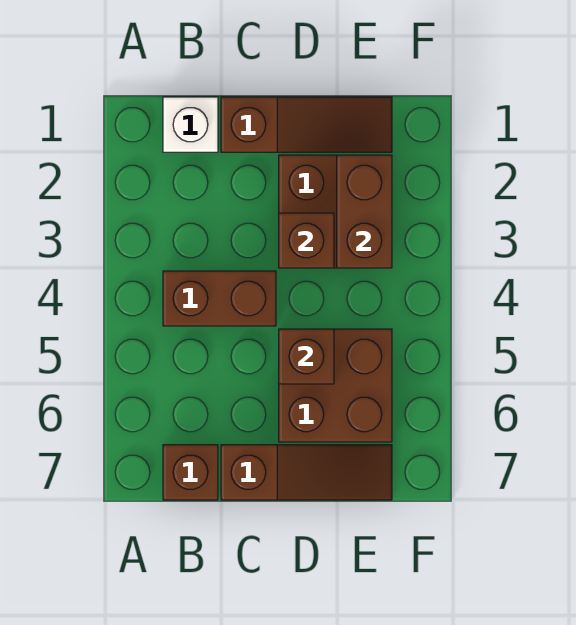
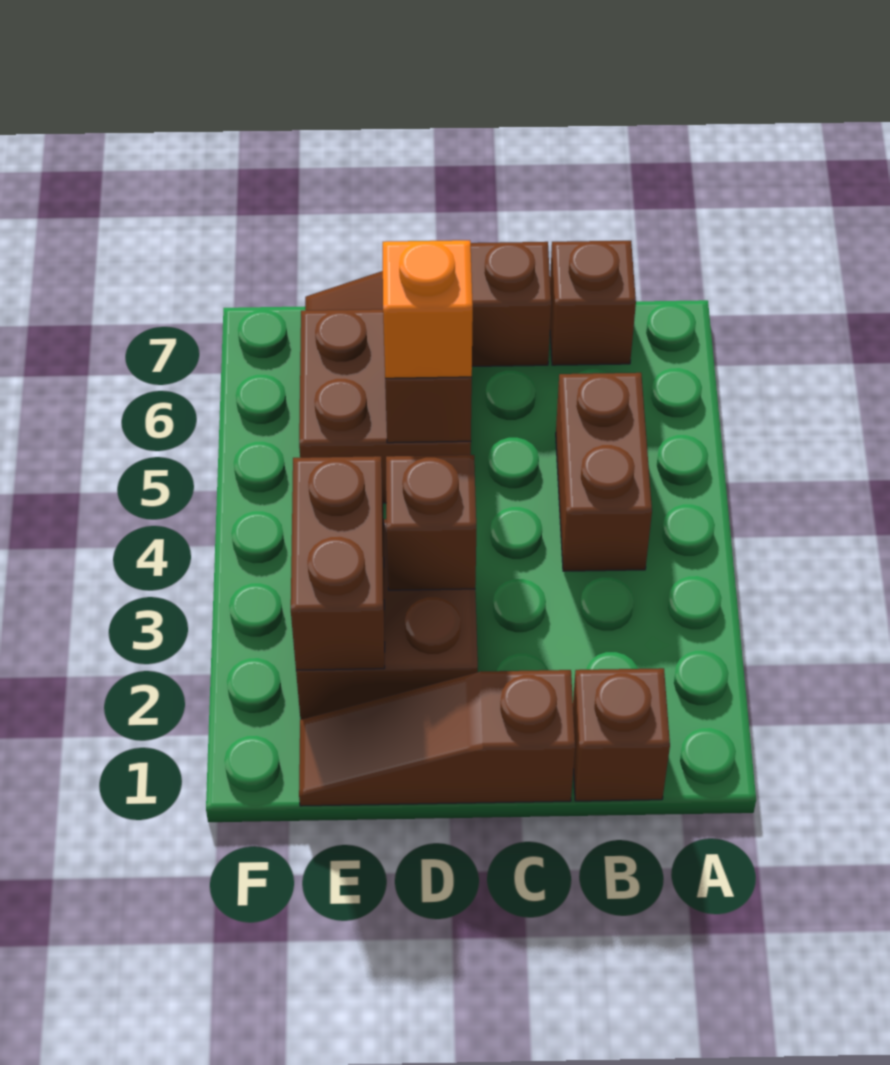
white brick B1 level 1 -> brown brick B1 level 1
brown brick B4:C4 level 1 -> brown brick B4:B5 level 1
none -> orange brick D5 level 3

